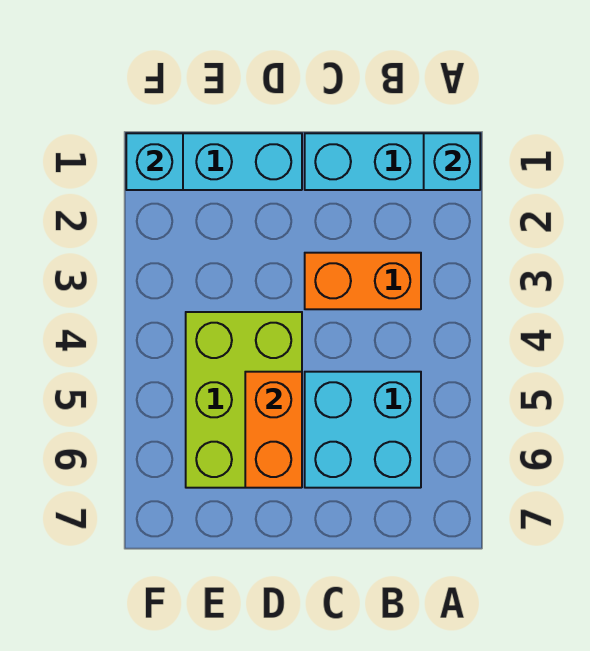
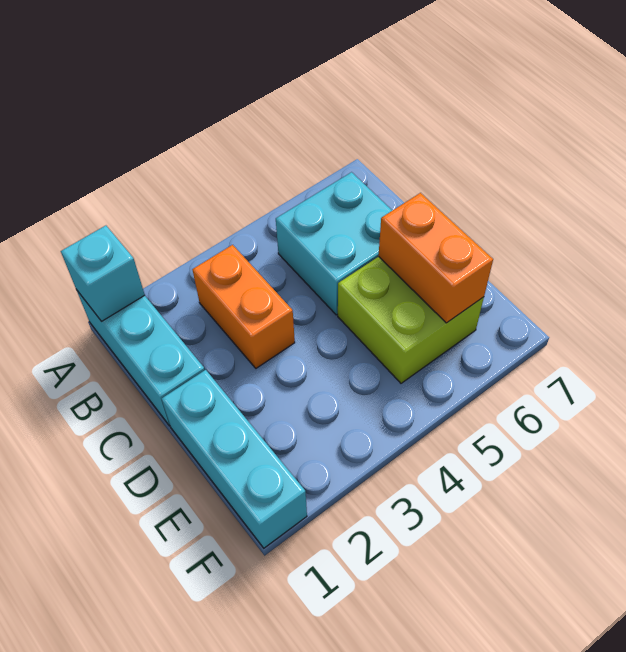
lime brick D4:E6 level 1 -> lime brick D5:E6 level 1
orange brick D5:D6 level 2 -> orange brick D6:E6 level 2
cyan brick F1 level 2 -> none

